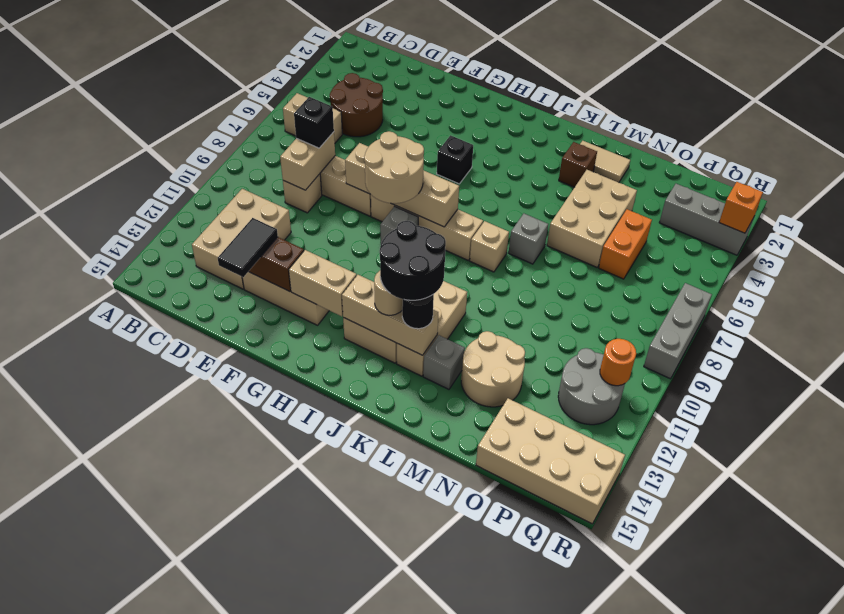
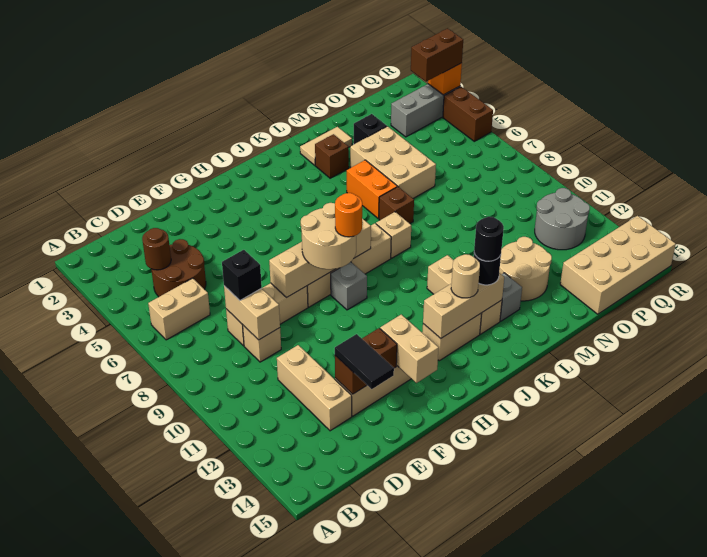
none -> brown round brick C4 level 2
tan brick C11:D13 level 1 -> tan brick D11:D13 level 1
tan brick G13:H13 level 2 -> tan brick G13:G14 level 2
black brick H5 level 1 -> black brick N3 level 1
black round brick J12:K13 level 4 -> black round brick K13 level 4
grey brick L7 level 1 -> brown brick L7 level 1
orange brick O5:O6 level 1 -> orange brick L5:L6 level 1
none -> brown brick Q3:R3 level 3
orange round brick Q11 level 2 -> orange round brick H9 level 4
none -> brown brick R4:R5 level 1
grey brick R7:R9 level 1 -> none

